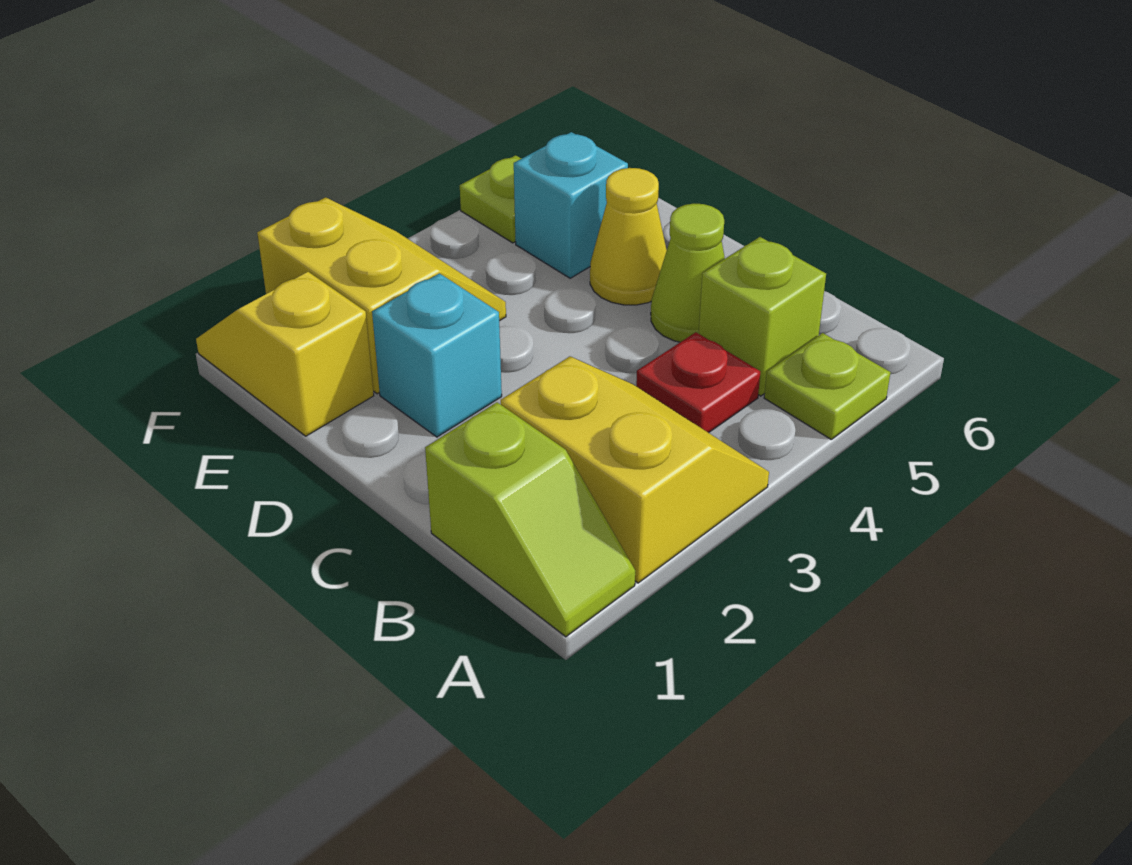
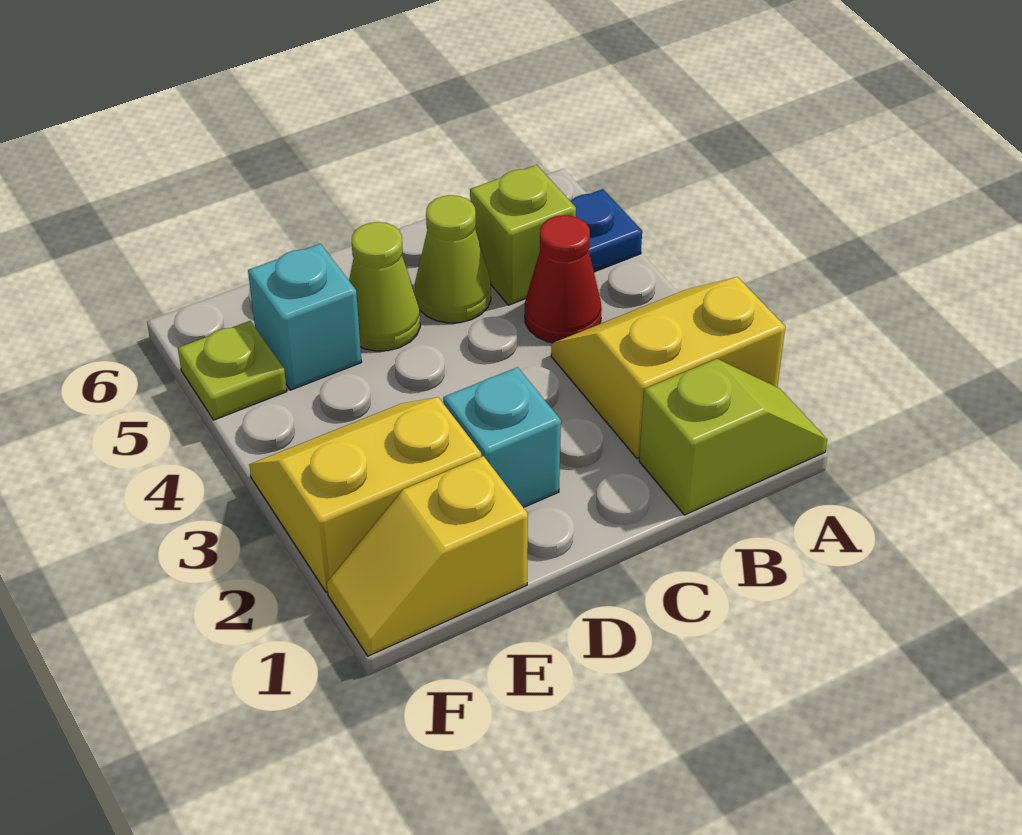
lime plate A5 level 1 -> blue plate A5 level 1
red plate B4 level 1 -> red cone B4 level 1
yellow cone D5 level 1 -> lime cone D5 level 1

